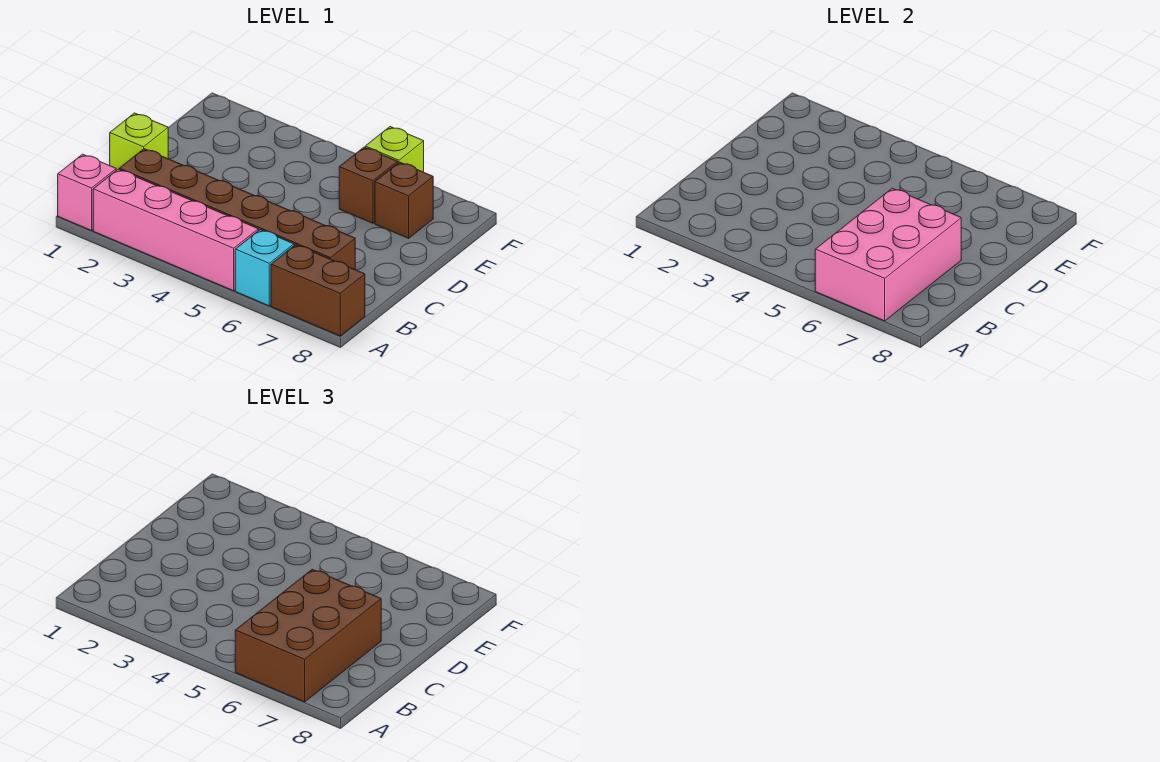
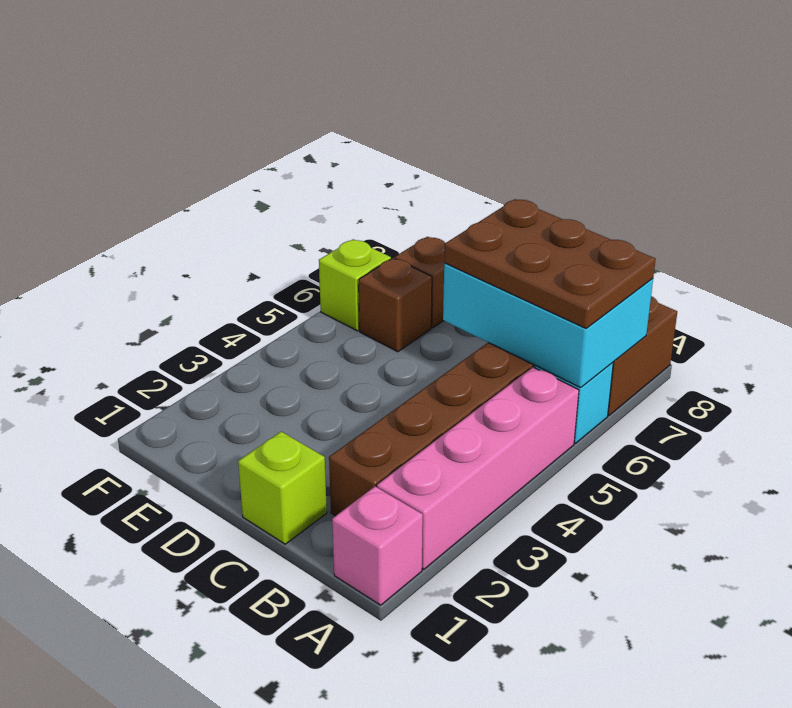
pink brick A6:C7 level 2 -> cyan brick A6:C7 level 2
brown brick A6:C7 level 3 -> brown plate A6:C7 level 3

